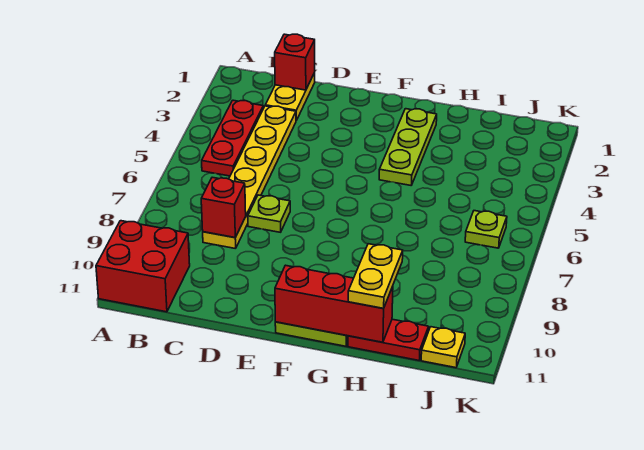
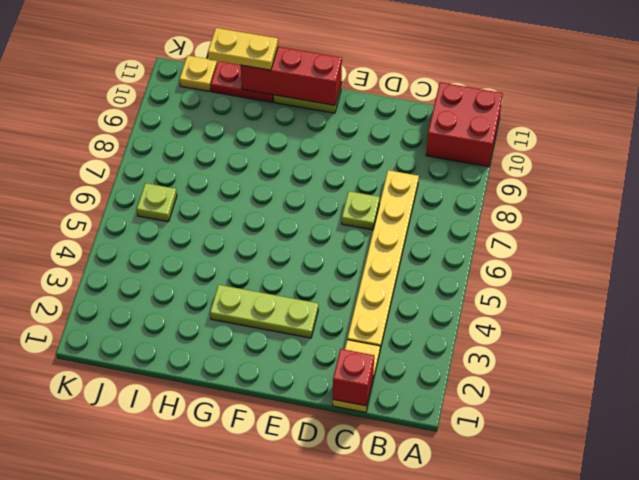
red plate B3:B5 level 1 -> none
red brick C8 level 2 -> none
lime plate G2:G4 level 1 -> lime plate E3:G3 level 1
yellow plate H10:H11 level 3 -> yellow plate H11:I11 level 3

